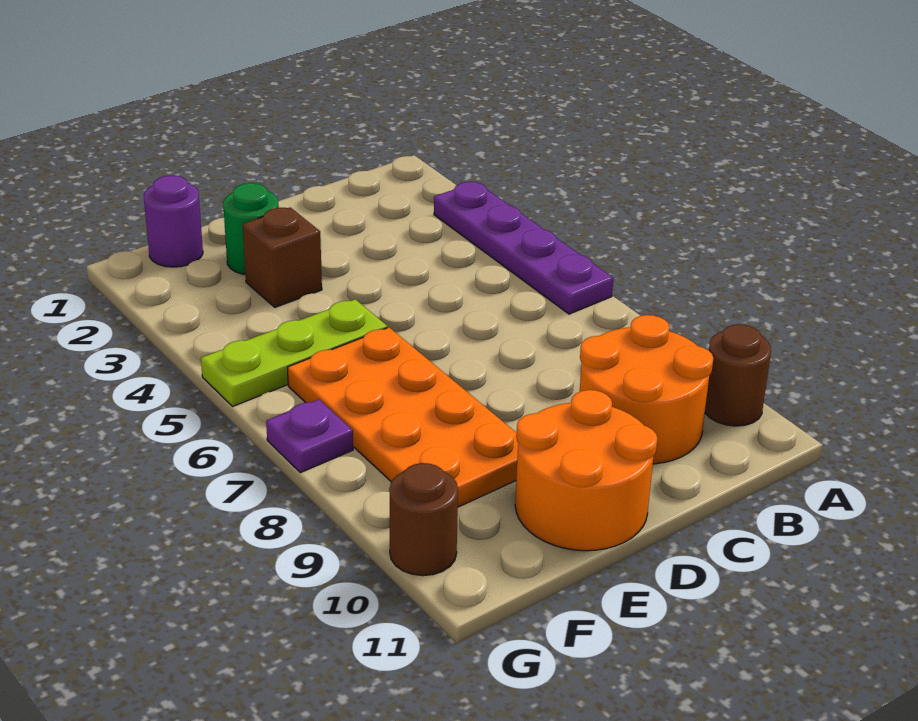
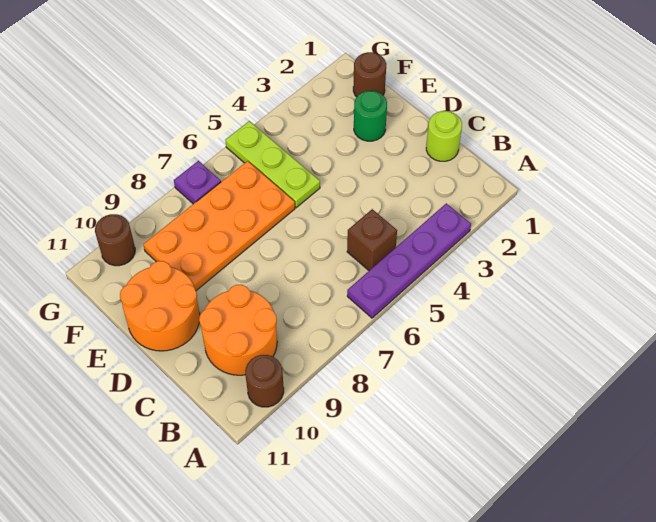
none -> lime round brick C1 level 1
brown brick E3 level 1 -> brown brick B5 level 1
purple round brick F1 level 1 -> brown round brick F1 level 1

